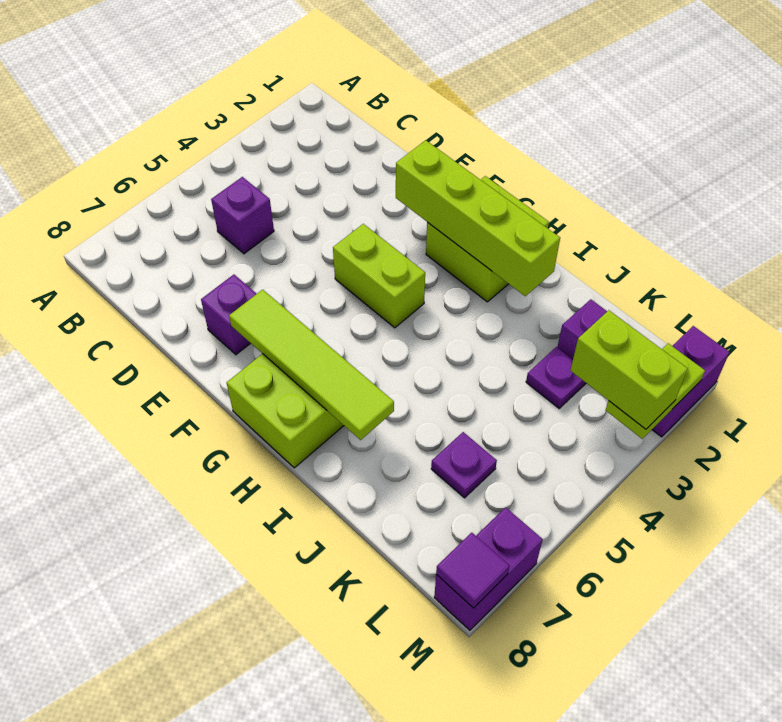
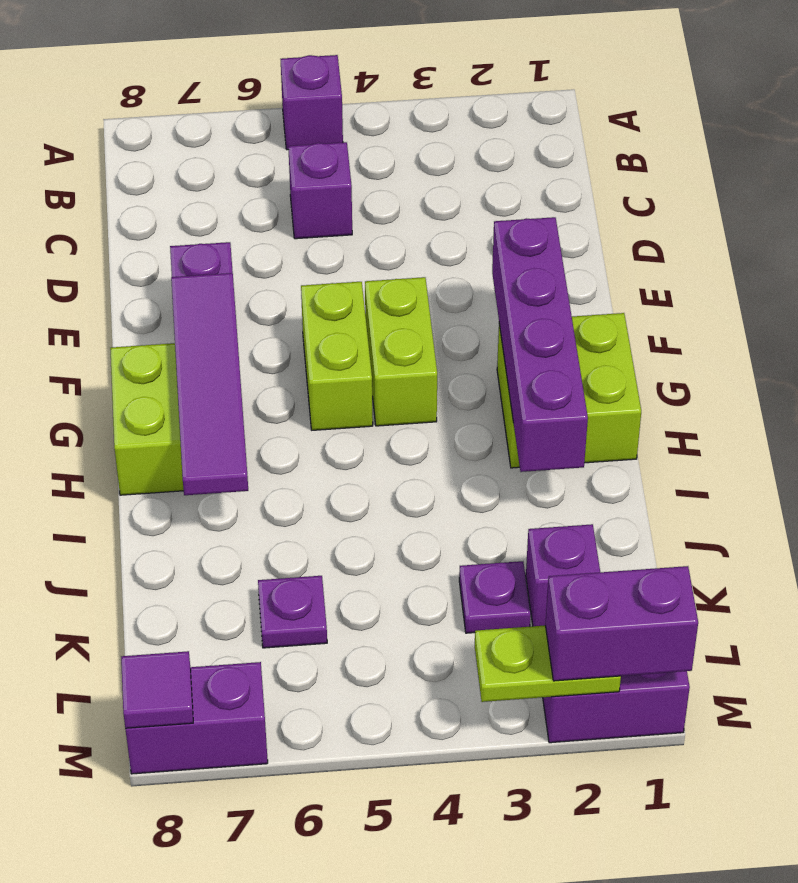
none -> purple brick A5 level 1
lime brick F2:I2 level 2 -> purple brick F2:I2 level 2
lime tile F7:I7 level 2 -> purple tile F7:I7 level 2
lime brick L3:M3 level 3 -> lime brick F5:G5 level 1
none -> purple brick M1:M2 level 3

